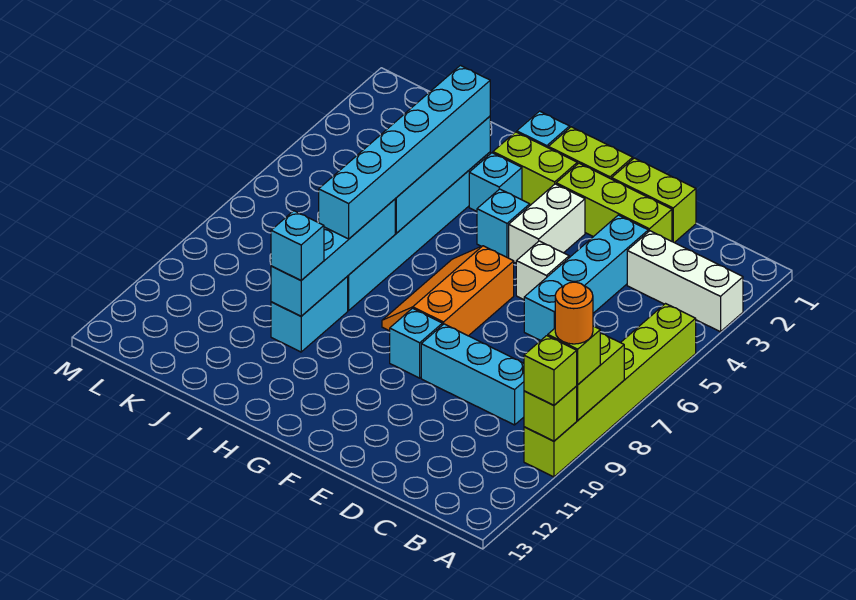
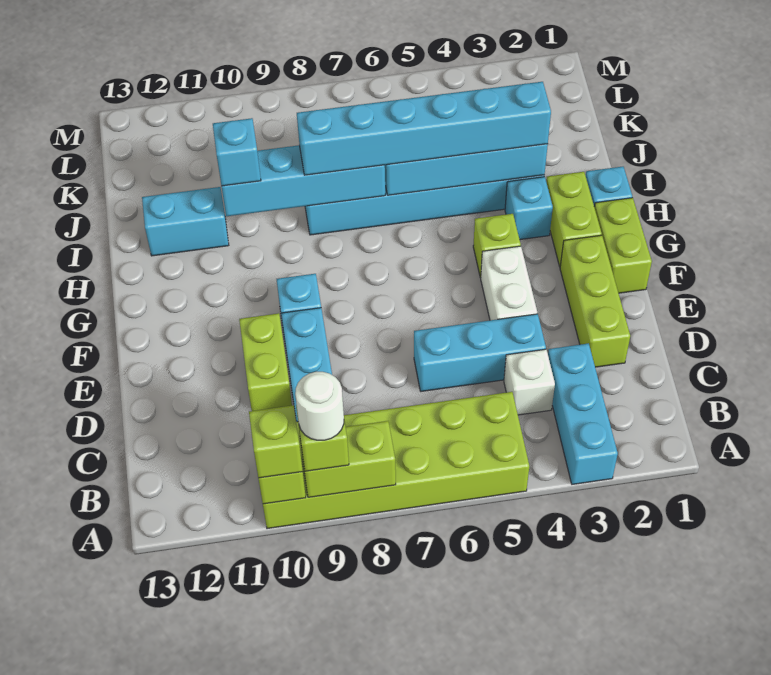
white brick A3:C3 level 1 -> cyan brick A3:C3 level 1
lime brick A5:A10 level 1 -> lime brick A5:B10 level 1
orange round brick A9 level 4 -> white round brick A9 level 4
lime brick D1:E1 level 1 -> lime brick D10:E10 level 1
cyan brick D3:D6 level 1 -> cyan brick D4:D6 level 1
white brick E5 level 1 -> white brick C4 level 1
white brick F3:F4 level 1 -> white brick E4:F4 level 1
orange slope F6:G8 level 1 top F -> none
cyan brick G4 level 1 -> lime brick G4 level 1
cyan brick I9:I10 level 1 -> cyan brick I11:I12 level 1

